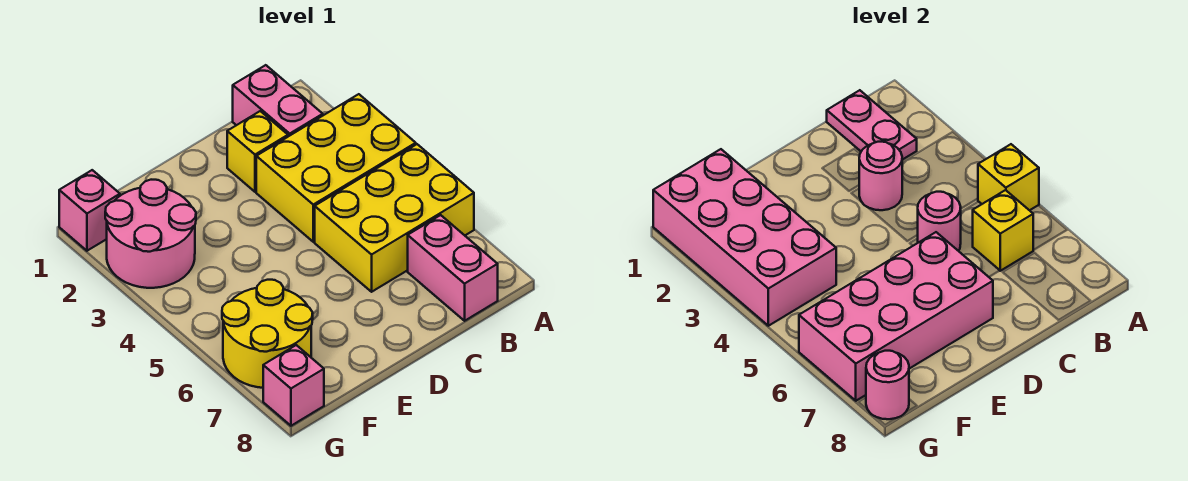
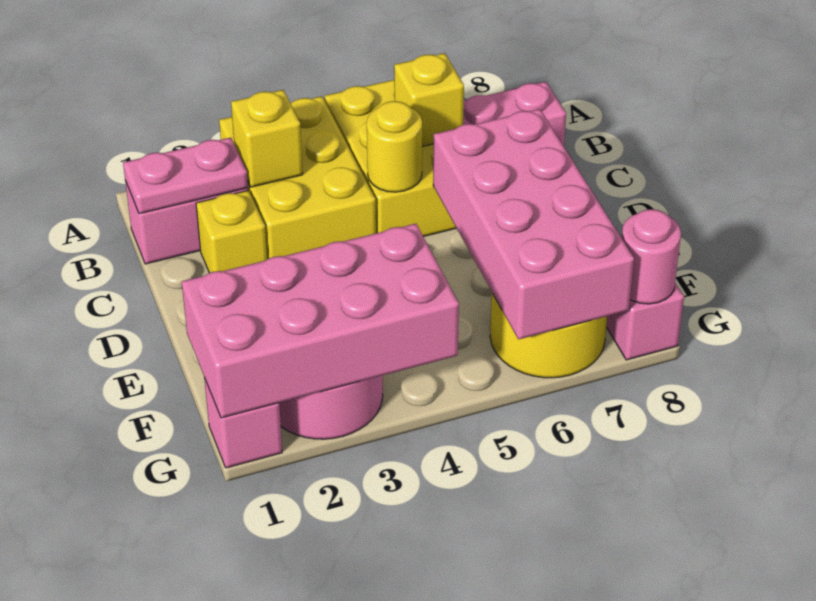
yellow brick A5 level 2 -> yellow brick B3 level 2
pink round brick C3 level 2 -> none
pink round brick C5 level 2 -> yellow round brick C5 level 2

